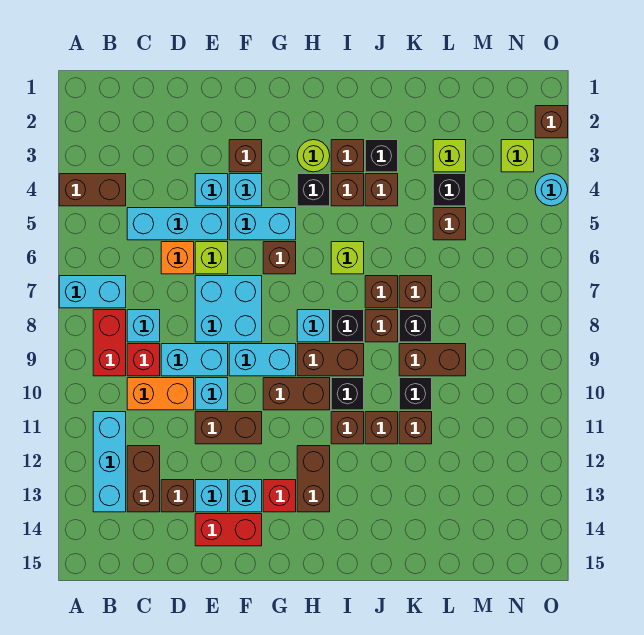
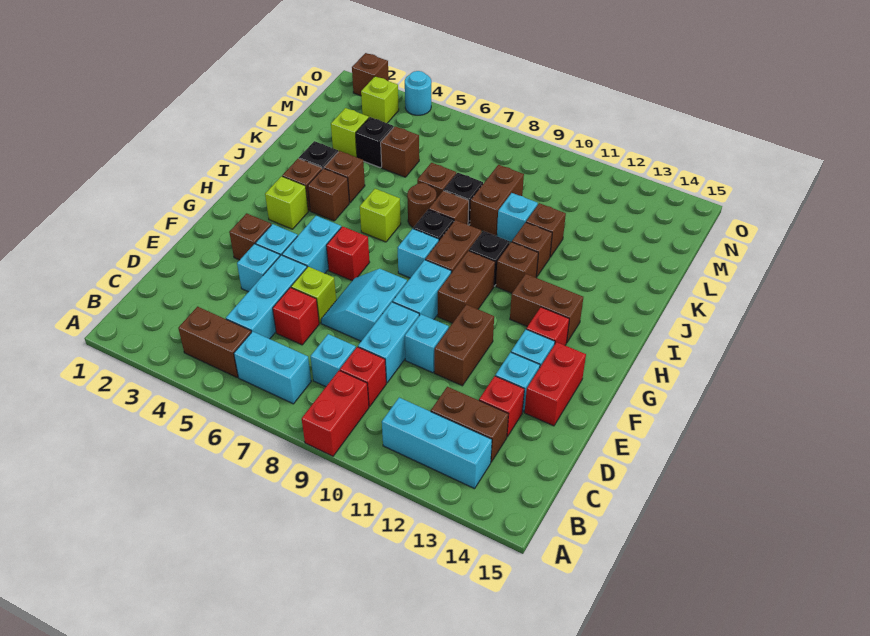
brown brick A4:B4 level 1 -> brown brick B4:B5 level 1
cyan brick A7:B7 level 1 -> cyan brick B6:B7 level 1
red brick B8:B9 level 1 -> red brick A9:B9 level 1
orange brick C10:D10 level 1 -> none
orange brick D6 level 1 -> red brick D6 level 1
brown brick D13 level 1 -> red brick D13 level 1
cyan brick E7:F8 level 1 -> cyan slope E7:F8 level 1 top 8
brown brick G6 level 1 -> red brick G6 level 1
lime round brick H3 level 1 -> lime brick H3 level 1
black brick H4 level 1 -> none
brown brick J7 level 1 -> brown round brick J7 level 1
black brick K10 level 1 -> cyan brick K10 level 1

